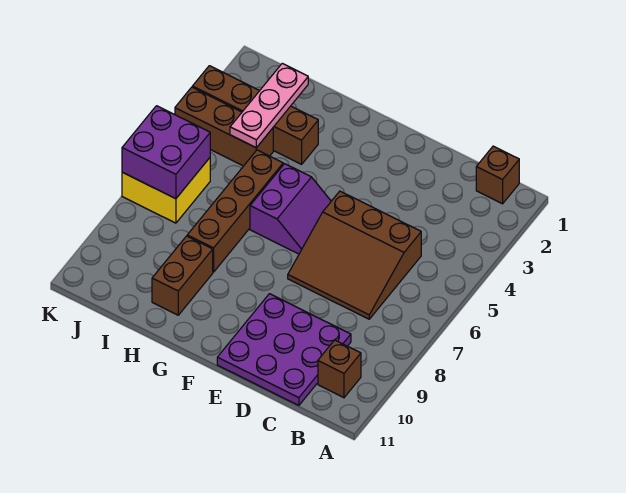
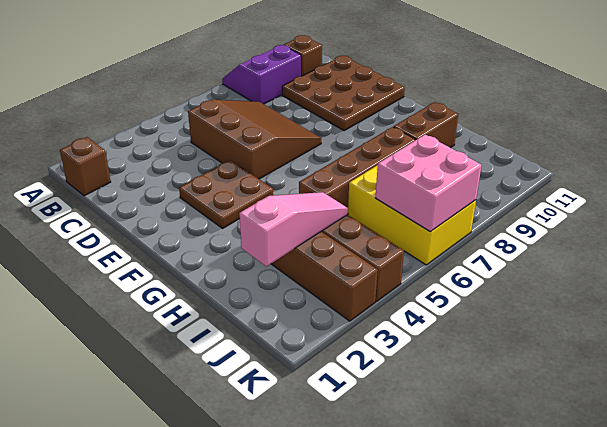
purple plate C9:E11 level 1 -> brown plate C9:E11 level 1
none -> brown plate E3:F4 level 1
purple slope F5:G6 level 1 top G -> purple slope A8:B9 level 1 top B
pink plate I2:I4 level 2 -> pink slope I2:I4 level 2 top 2
yellow brick J6:K7 level 1 -> yellow brick I6:K7 level 1
purple brick J6:K7 level 2 -> pink brick J6:K7 level 2

